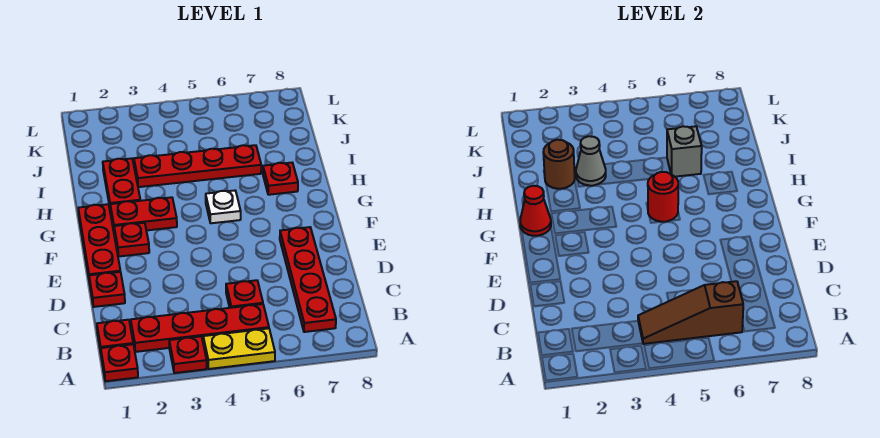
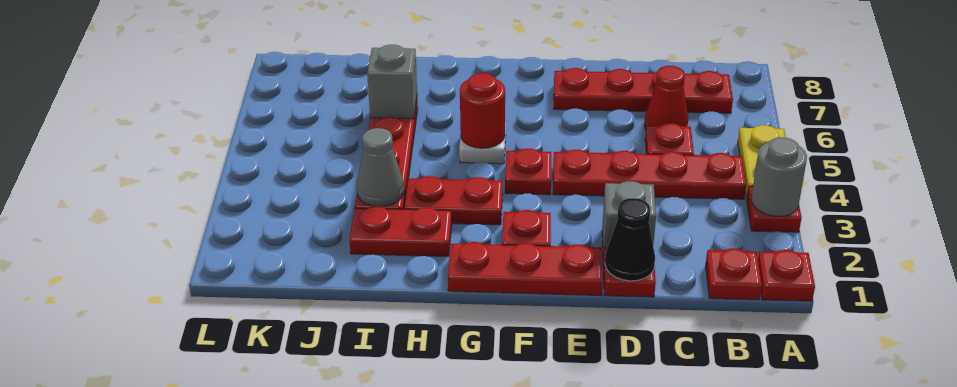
none -> grey round brick A3 level 2
red plate B2:B5 level 1 -> red plate B4:E4 level 1
brown slope B4:B6 level 2 top 6 -> none
none -> black cone D1 level 2
none -> grey brick D2 level 1
red cone G1 level 2 -> red cone C6 level 1
red plate G2:G3 level 1 -> red plate G3:H3 level 1
red plate H7 level 1 -> red plate F4 level 1
brown round brick I2 level 2 -> none

